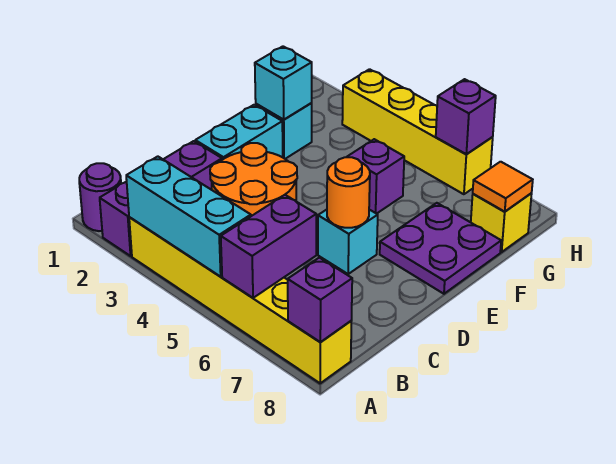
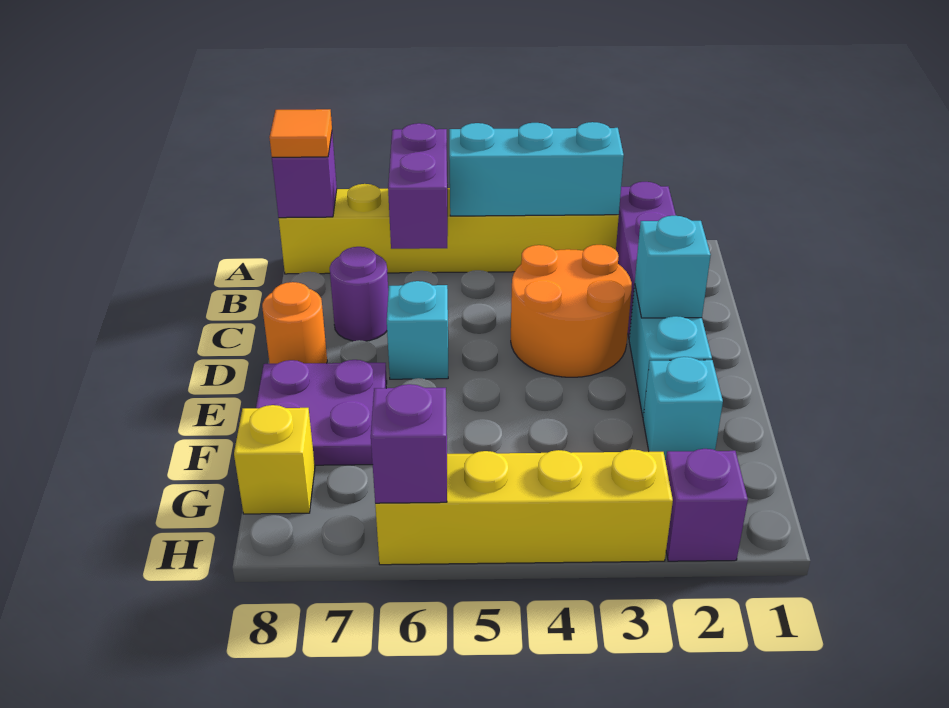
purple round brick A1 level 1 -> purple round brick C7 level 1
orange round brick D6 level 2 -> orange round brick D8 level 1
cyan brick F2 level 2 -> cyan brick D2 level 2
purple brick F5 level 1 -> purple brick H2 level 1
orange tile G8 level 2 -> orange tile A8 level 3

